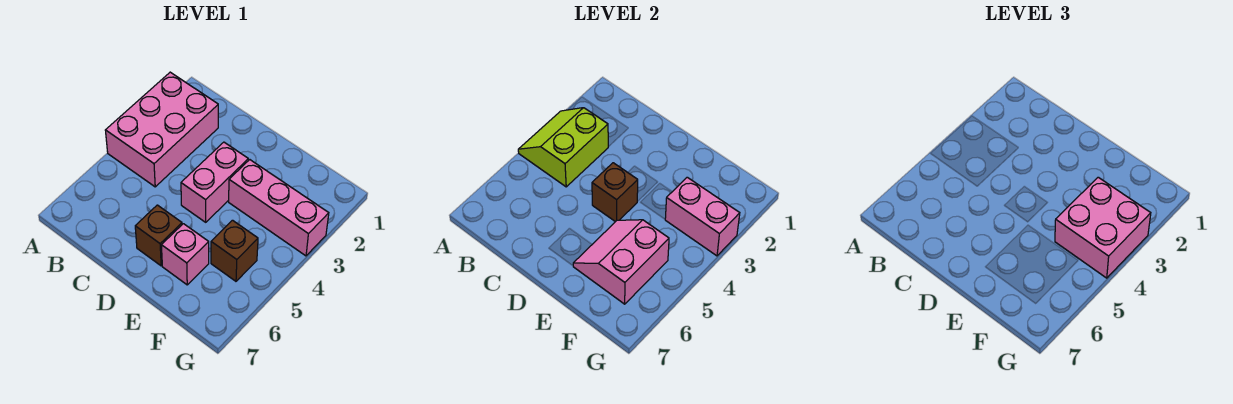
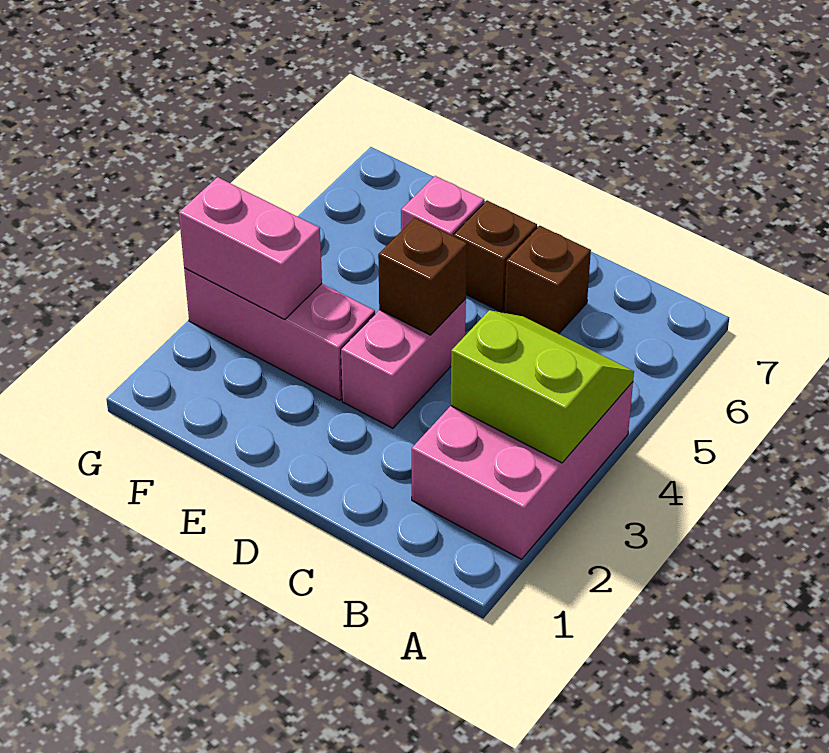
lime slope A3:B4 level 2 top B -> lime slope A3:B4 level 2 top 3
pink slope E5:F6 level 2 top F -> none
pink brick F3:G4 level 3 -> none
brown brick F5 level 1 -> brown brick C6 level 1

